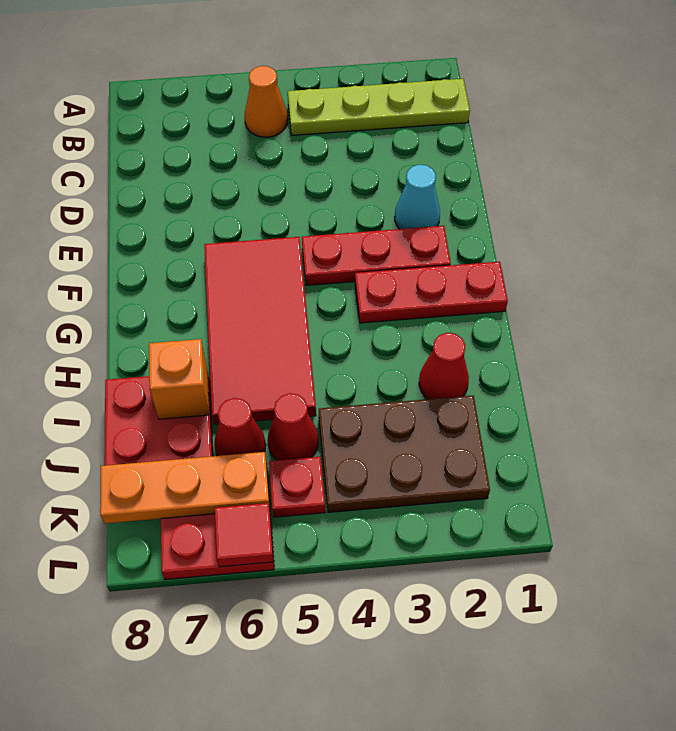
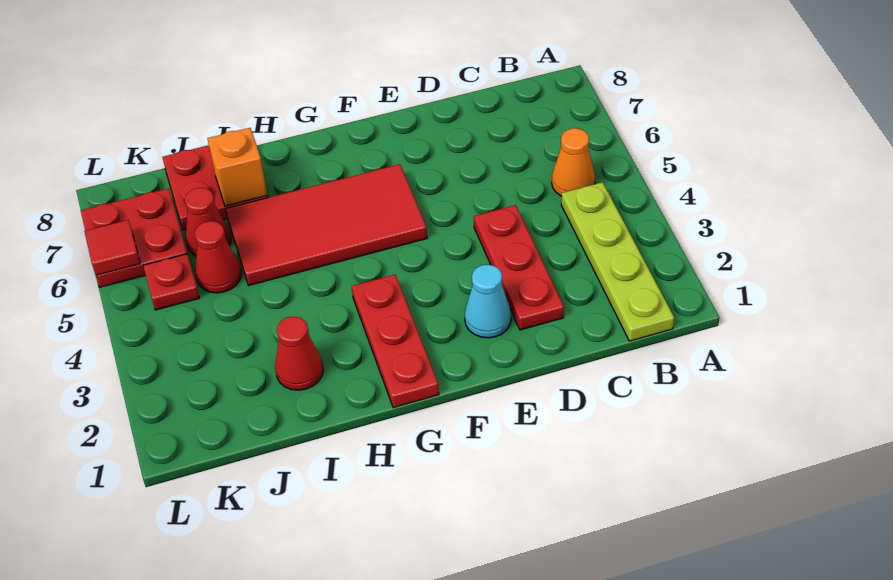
red plate F2:F4 level 1 -> red plate D2:D4 level 1
brown plate J2:K4 level 1 -> none
orange plate K6:K8 level 2 -> none

